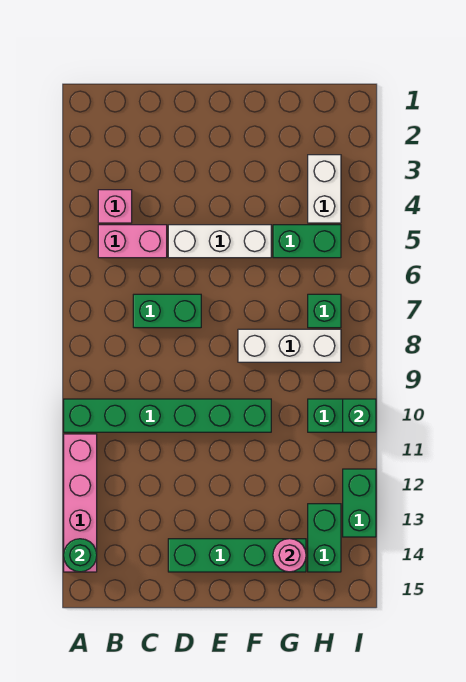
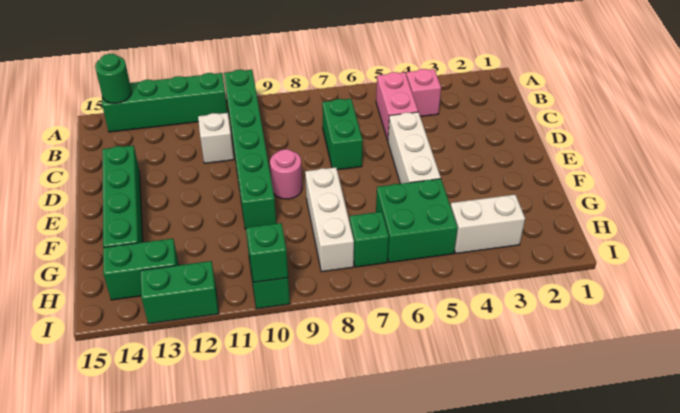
pink brick A11:A14 level 1 -> green brick A11:A14 level 1
none -> white brick C11 level 1
green brick G5:H5 level 1 -> green brick G5:H6 level 1
pink round brick G14 level 2 -> pink round brick E9 level 1

